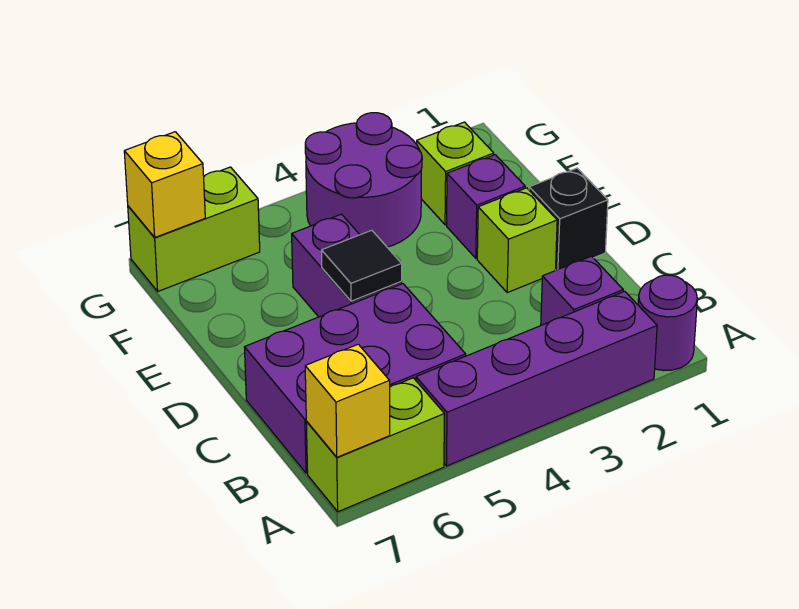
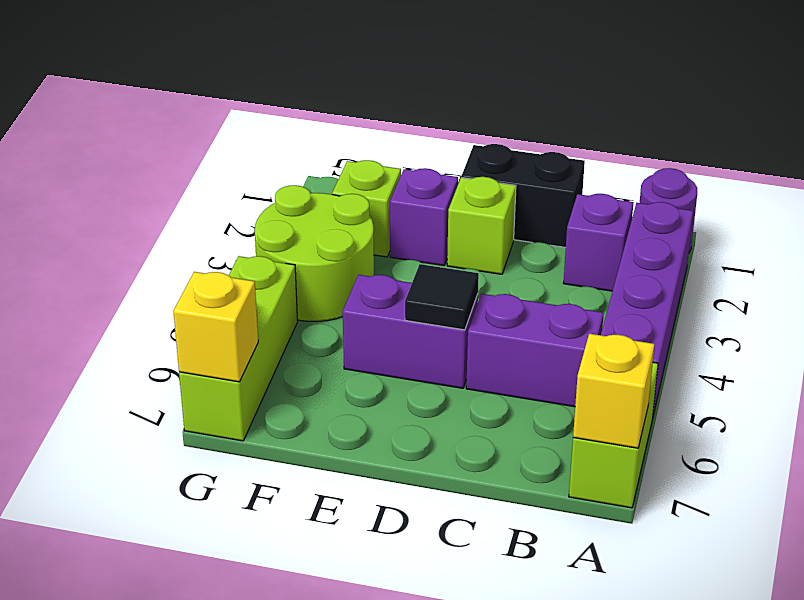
purple brick B5:C7 level 1 -> purple brick B5:C5 level 1
black brick D1 level 1 -> black brick C1:D1 level 1
purple round brick F3:G4 level 1 -> lime round brick F3:G4 level 1
lime brick G6:G7 level 1 -> lime brick G5:G7 level 1

